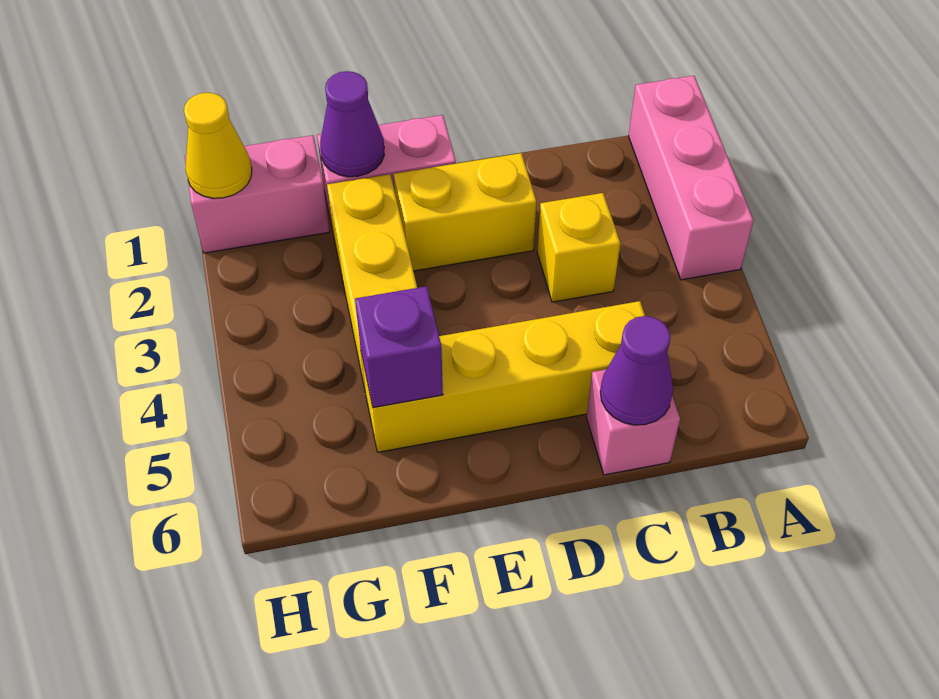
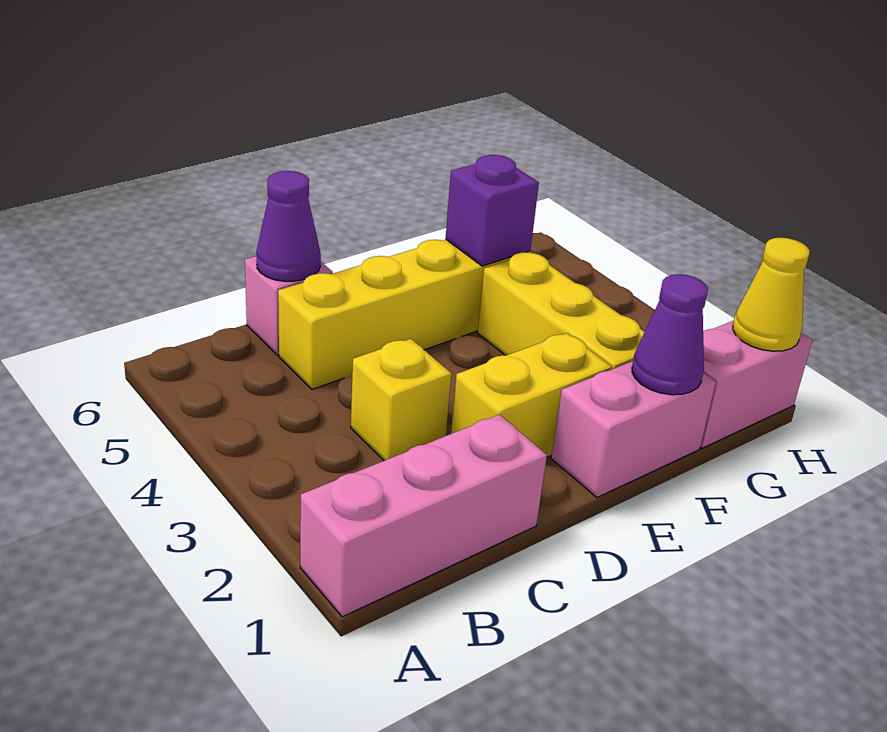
pink brick A1:A3 level 1 -> pink brick A1:C1 level 1

